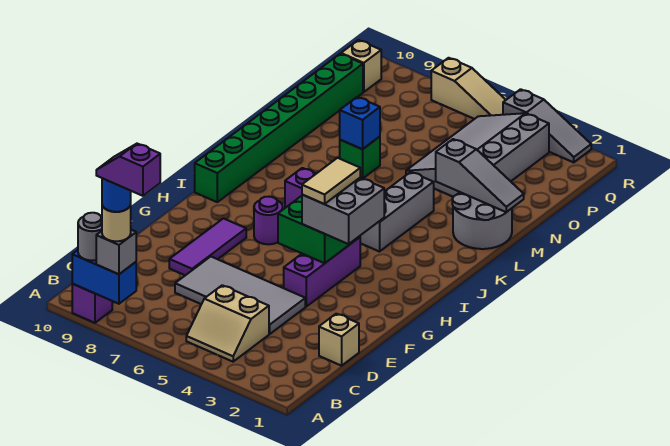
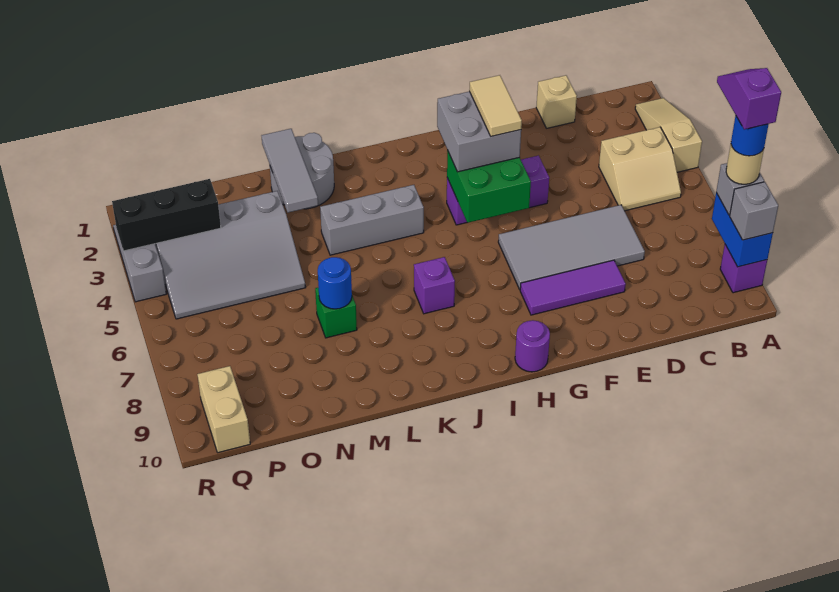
purple slope A7:A8 level 6 top 7 -> purple slope A7:A8 level 6 top 8
grey round brick A9 level 3 -> grey brick A9 level 3
tan slope B4:C5 level 1 top C -> tan slope B4:C5 level 1 top 4
grey tile D4:E7 level 1 -> grey tile D6:G7 level 1
tan tile G4:H4 level 4 -> tan tile G3:G4 level 4
purple round brick H7 level 1 -> purple round brick H10 level 1
green brick I10:P10 level 1 -> none
grey slope M1:M3 level 2 top 3 -> grey tile M1:M3 level 2
blue brick M7 level 2 -> blue round brick M7 level 2
none -> black brick P3:R3 level 2
tan brick Q10 level 1 -> tan brick Q9:Q10 level 1
tan slope R5:R7 level 1 top 7 -> tan slope A2:A4 level 1 top 4

